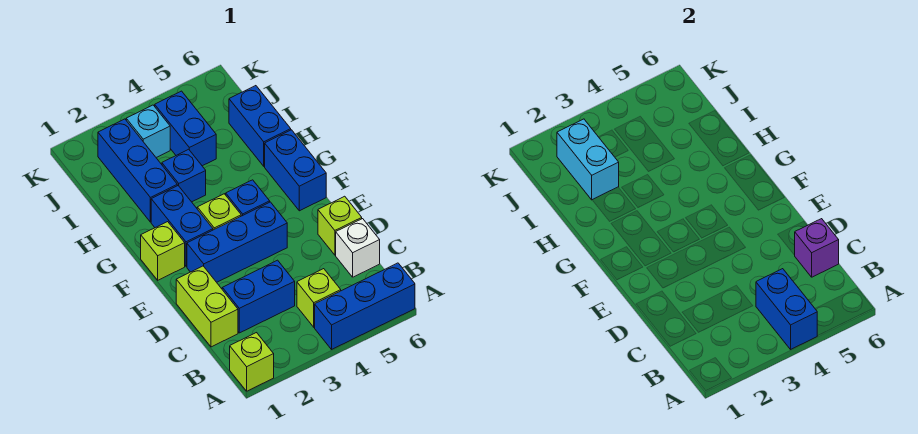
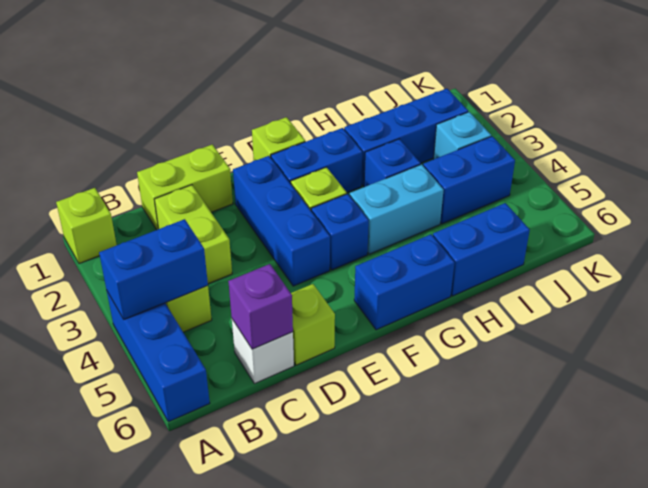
blue brick C2:C3 level 1 -> lime brick C2:C3 level 1
cyan brick I2:J2 level 2 -> cyan brick G4:H4 level 1

